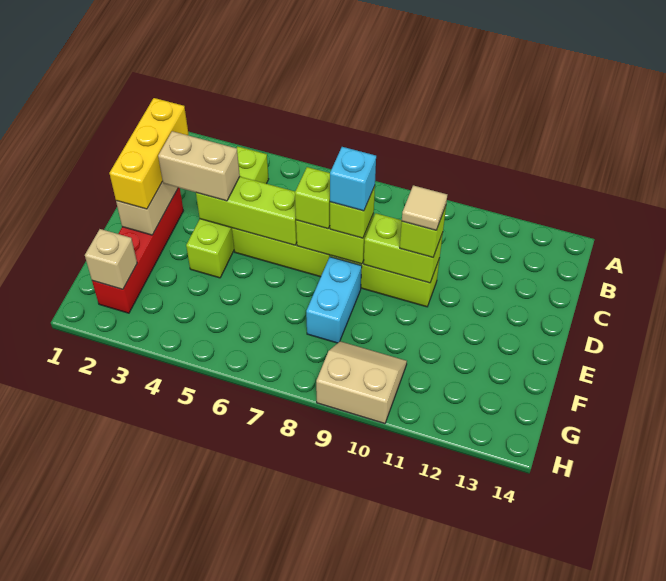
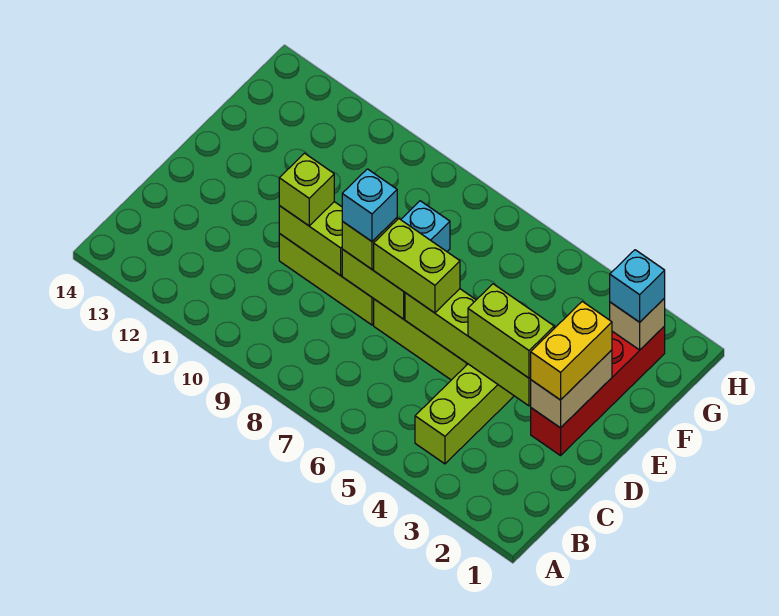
yellow brick C2:E2 level 3 -> yellow brick D2:E2 level 3
tan brick D3:D4 level 3 -> lime brick D3:D4 level 3
lime brick D4:D6 level 2 -> lime brick D3:D6 level 2
lime brick D7 level 3 -> lime brick D6:D7 level 3
tan tile D10 level 4 -> none
none -> cyan brick G2 level 3
tan slope G9:H10 level 1 top H -> none

